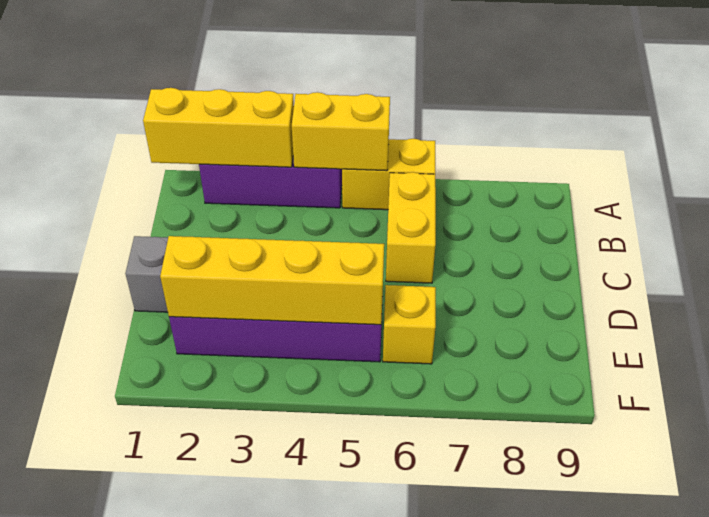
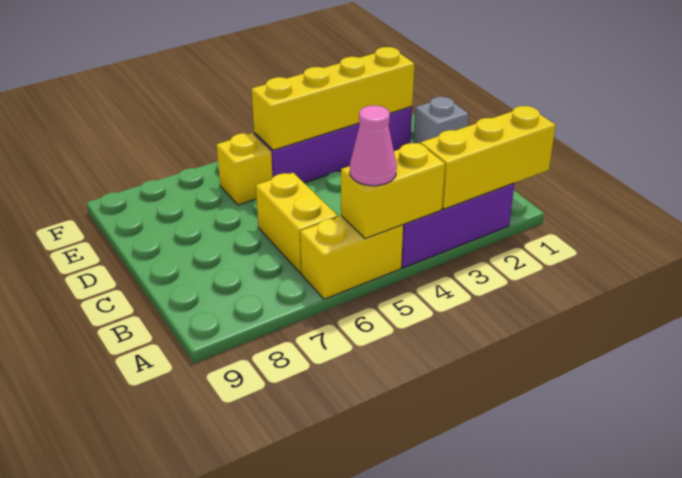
none -> pink cone A5 level 3

